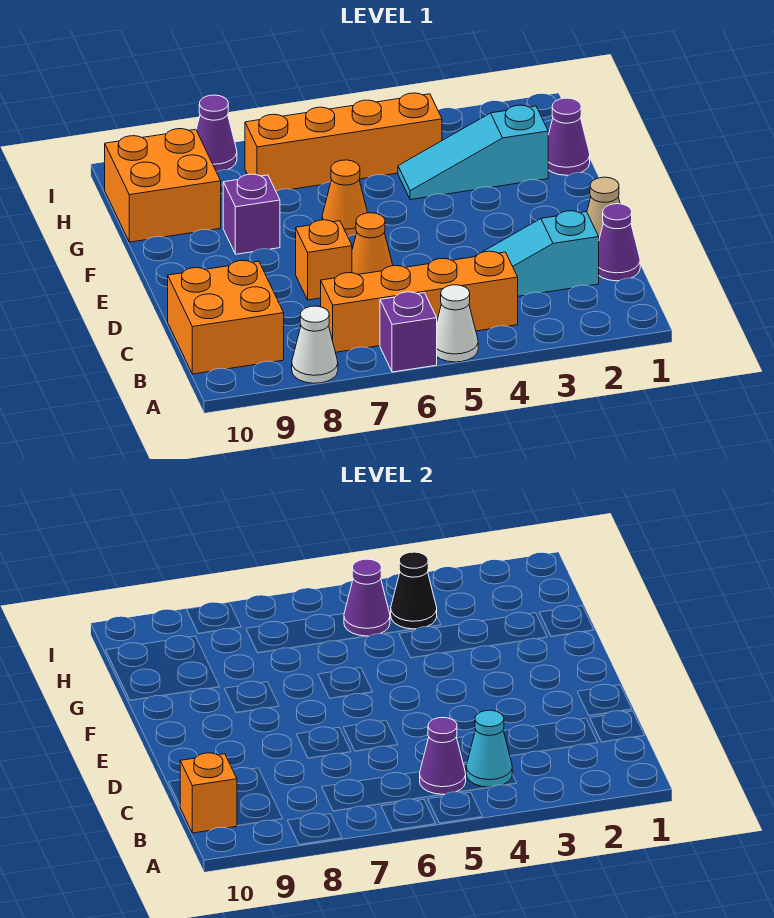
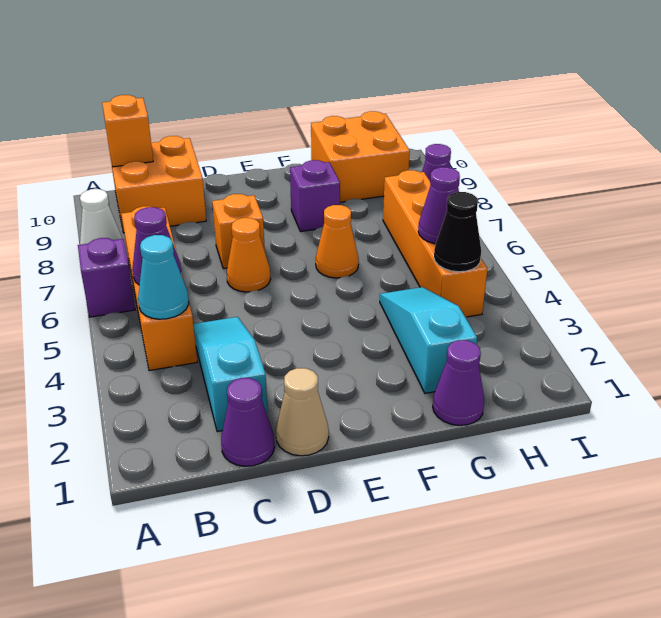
white cone A5 level 1 -> none

